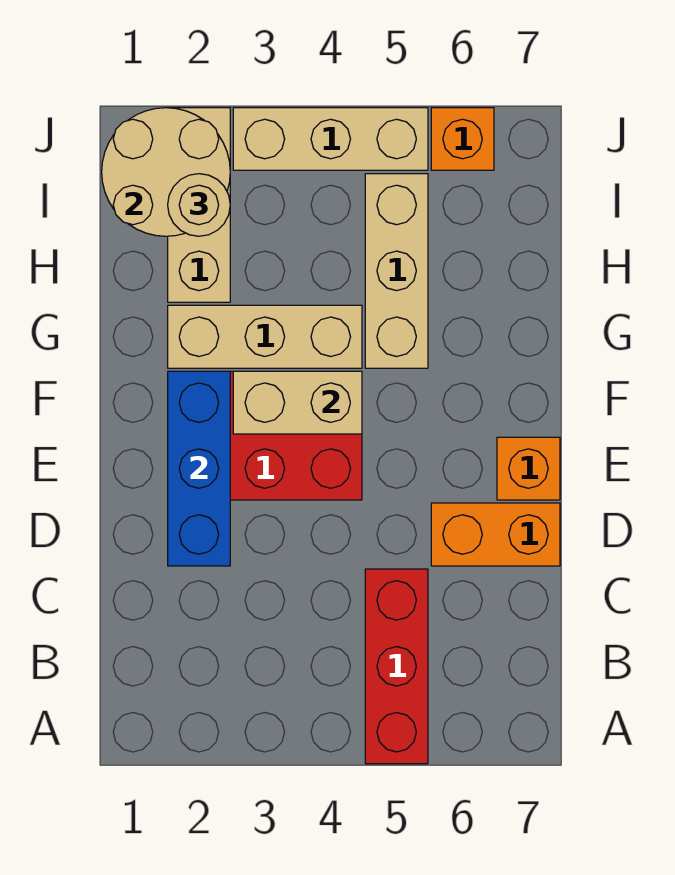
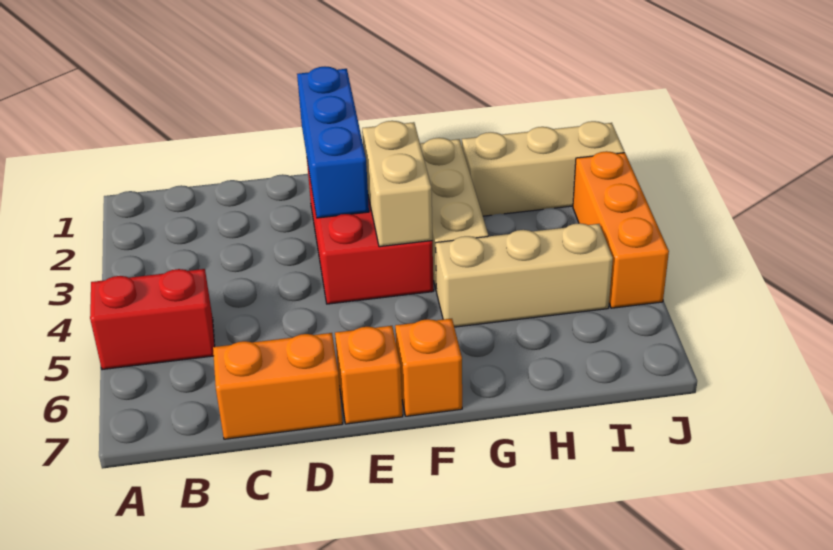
red brick A5:C5 level 1 -> red brick A5:B5 level 1
blue brick D2:F2 level 2 -> blue brick E1:E3 level 2
orange brick D6:D7 level 1 -> orange brick C7:D7 level 1
tan round brick I1:J2 level 2 -> none
tan round brick I2 level 3 -> none
tan brick J3:J5 level 1 -> orange brick J3:J5 level 1
orange brick J6 level 1 -> orange brick F7 level 1

